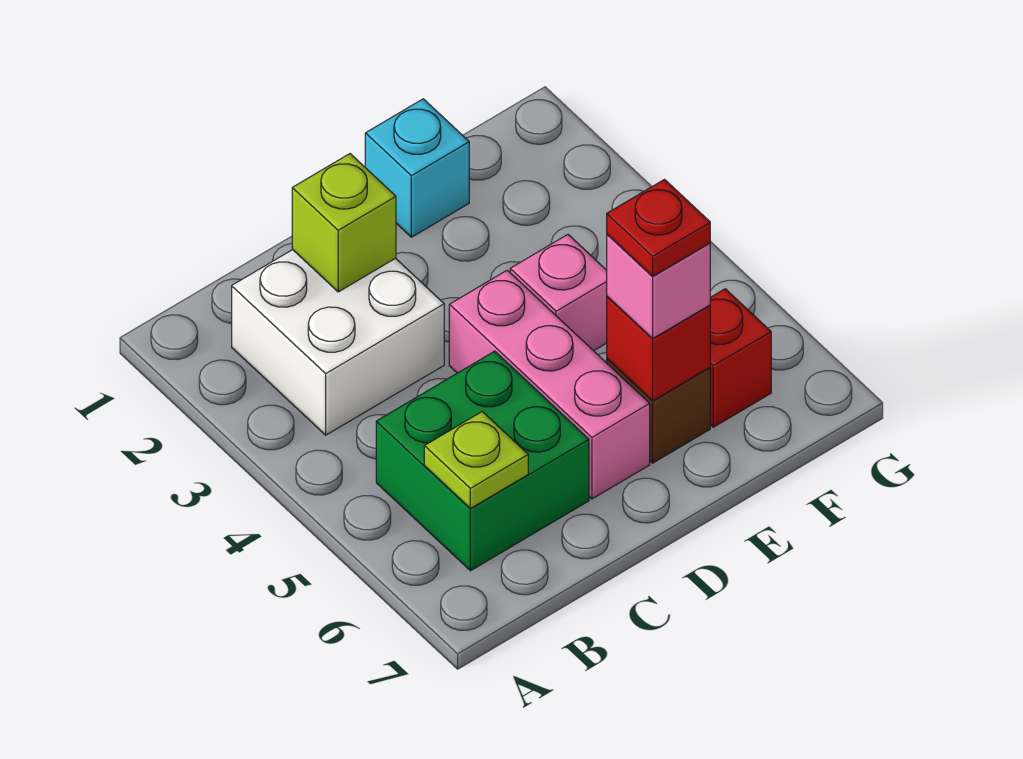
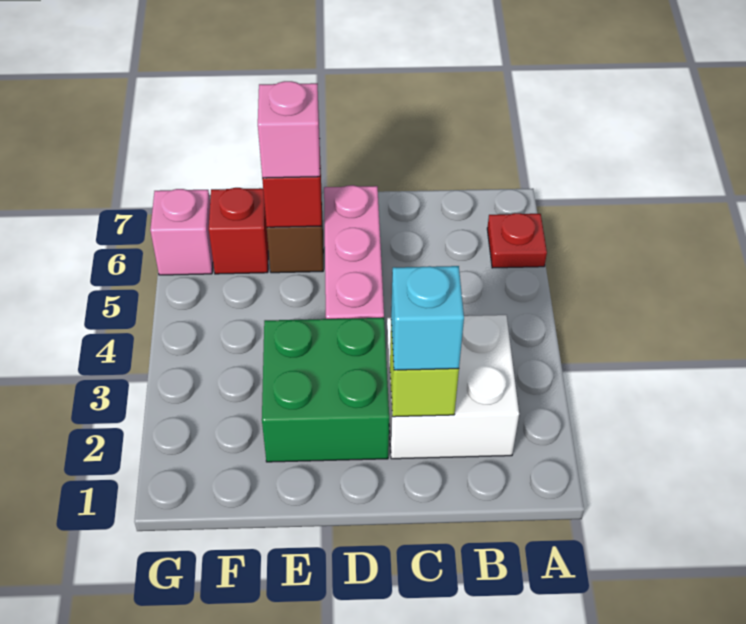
green brick B5:C6 level 1 -> green brick D2:E3 level 1
lime plate B6 level 2 -> none
cyan brick E1 level 1 -> cyan brick C2 level 3
pink brick E4 level 1 -> pink brick G6 level 1
red plate E6 level 4 -> red plate A6 level 1

